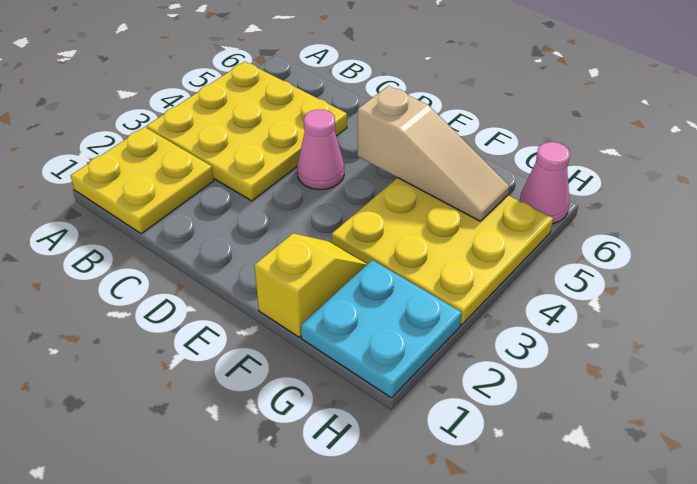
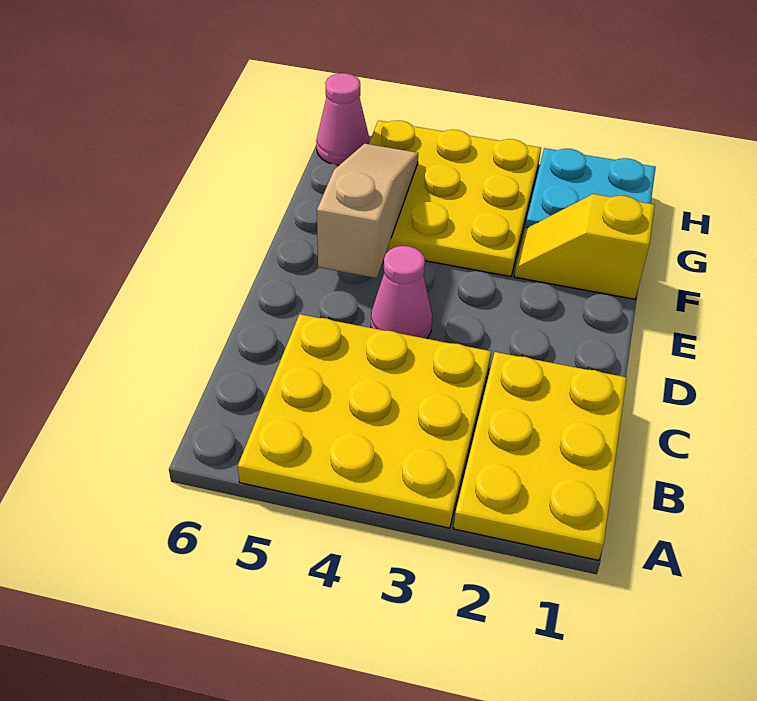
yellow plate A1:B2 level 1 -> yellow plate A1:C2 level 1

